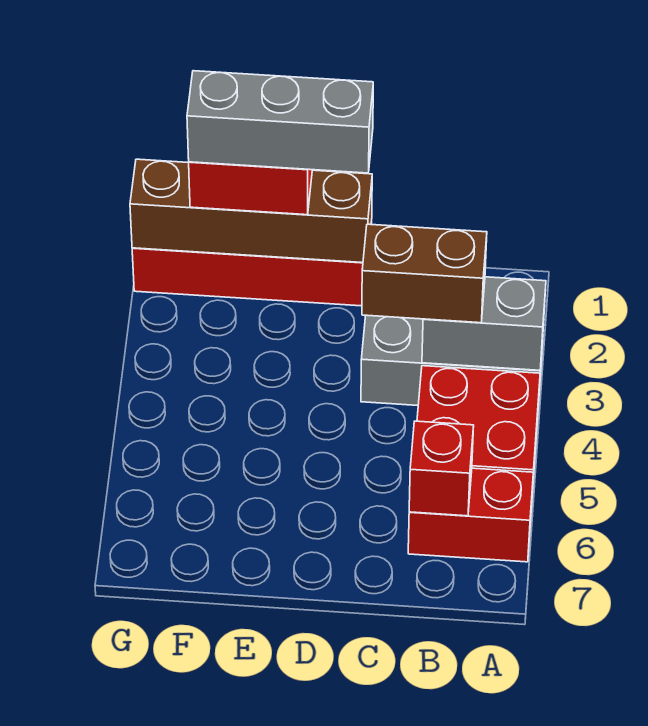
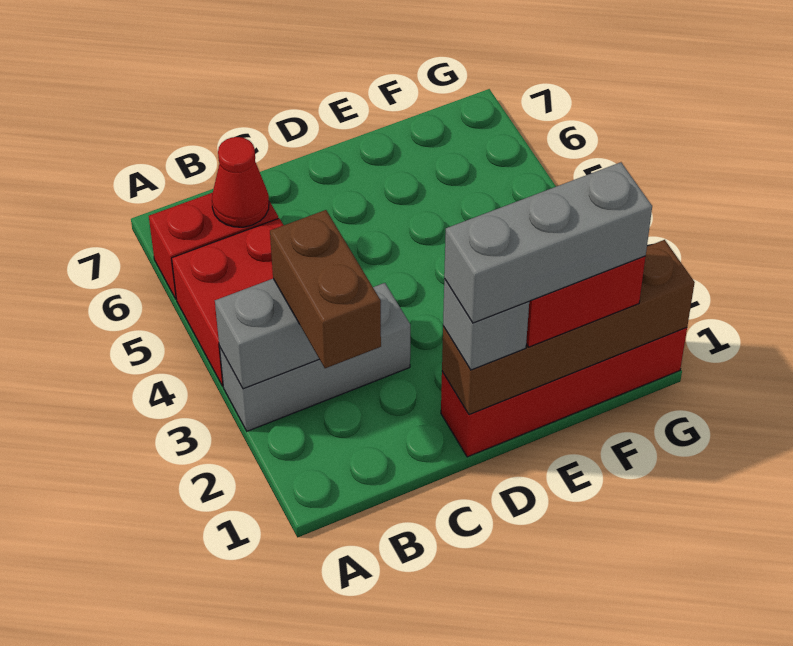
brown brick B3:C3 level 3 -> brown brick B2:B3 level 3
red brick B6 level 2 -> red cone B6 level 2
none -> grey brick D1 level 3

